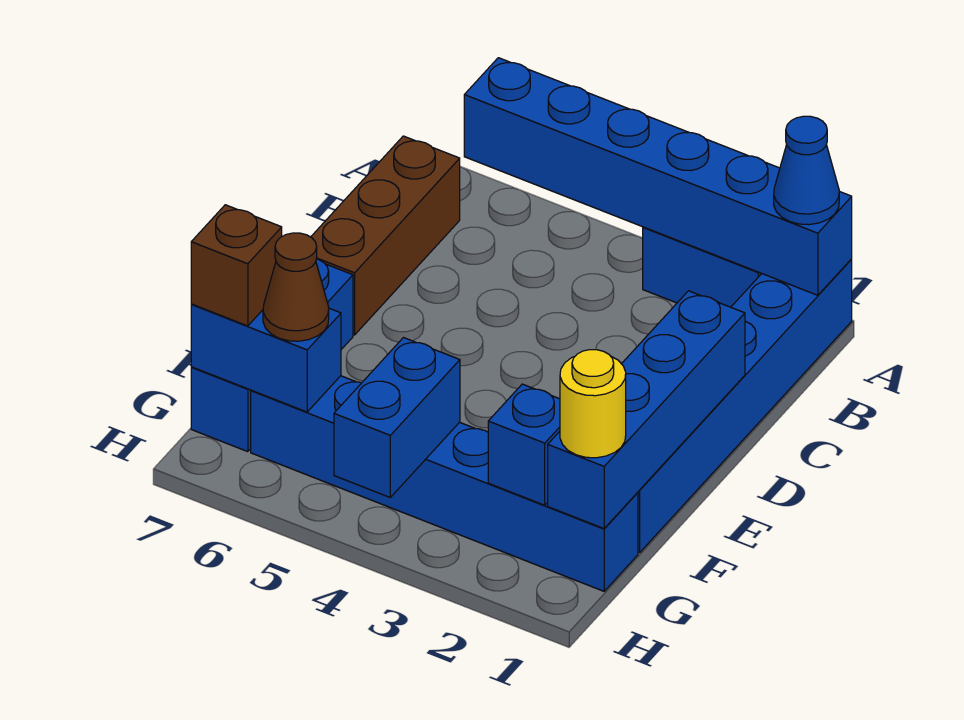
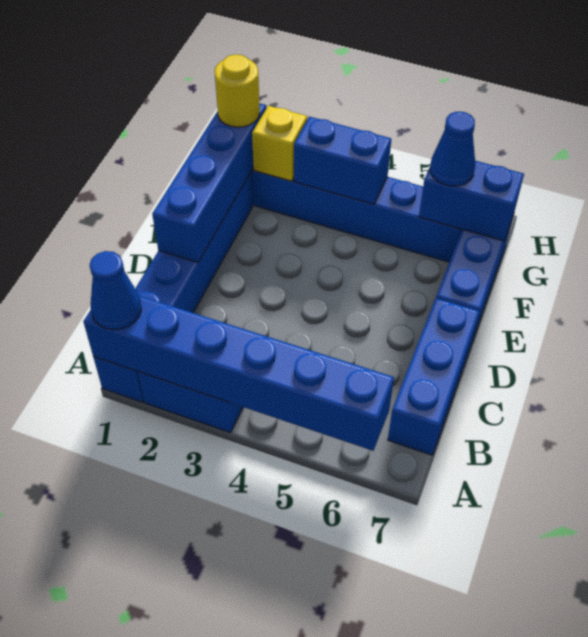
brown brick B7:D7 level 1 -> blue brick B7:D7 level 1
blue brick G2 level 2 -> yellow brick G2 level 2
blue brick G4:H4 level 2 -> blue brick G3:G4 level 2
brown cone G6 level 3 -> blue cone G6 level 3
brown brick G7 level 3 -> none

